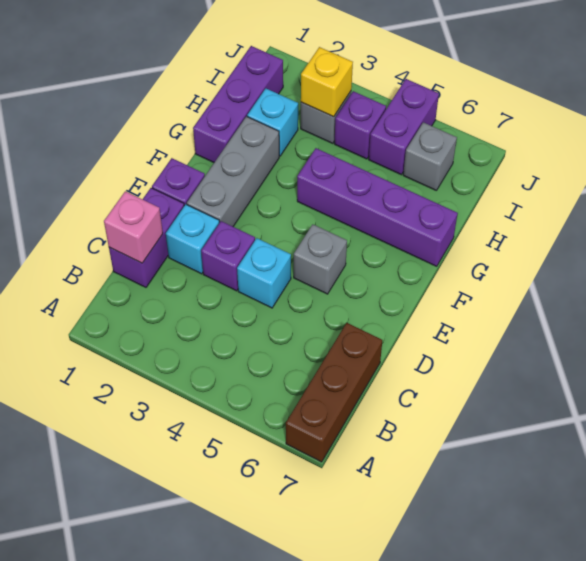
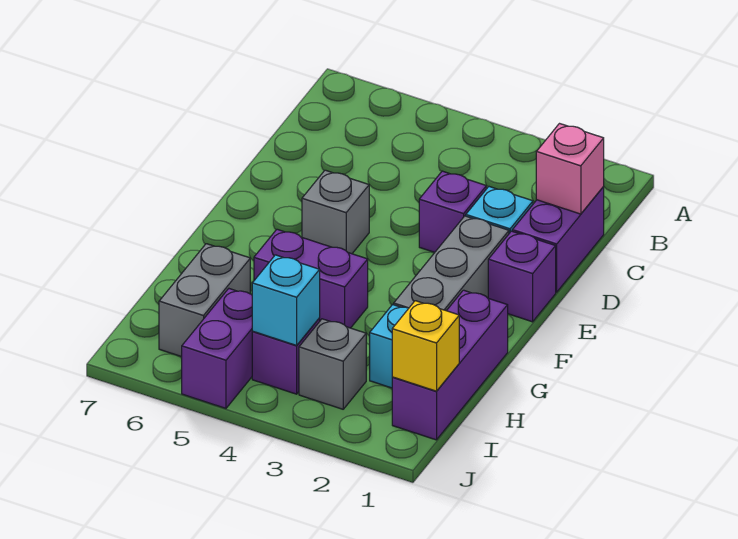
brown brick A7:C7 level 1 -> none
cyan brick D4 level 1 -> cyan brick I4 level 2
purple brick G4:G7 level 1 -> purple brick G4:G5 level 1
yellow brick I3 level 2 -> yellow brick I1 level 2
grey brick I6 level 1 -> grey brick H6:I6 level 1

